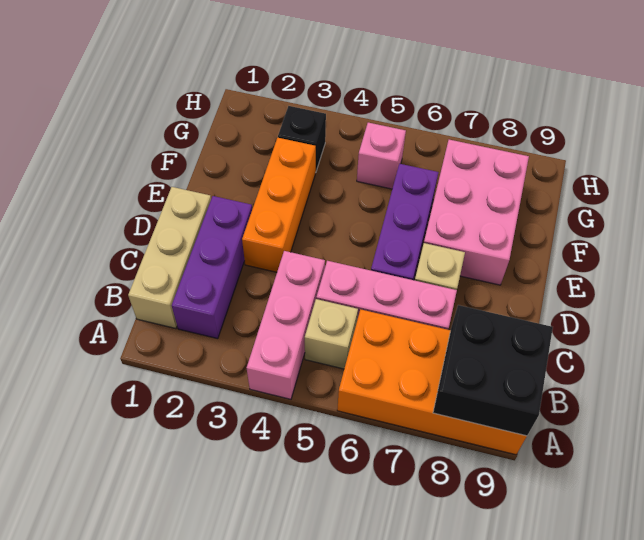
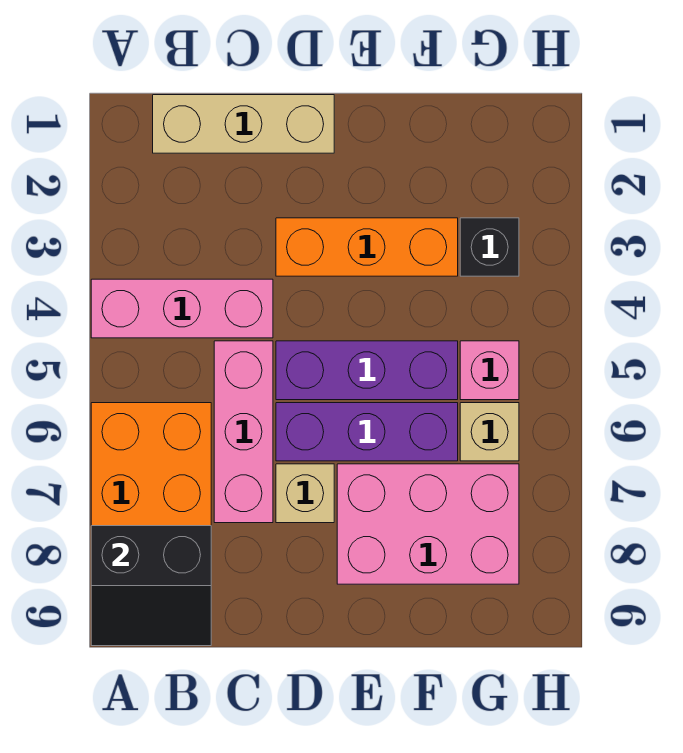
black brick A8:B9 level 2 -> black slope A8:B9 level 2 top 8
purple brick B2:D2 level 1 -> purple brick D5:F5 level 1
tan brick B5 level 1 -> tan brick G6 level 1

